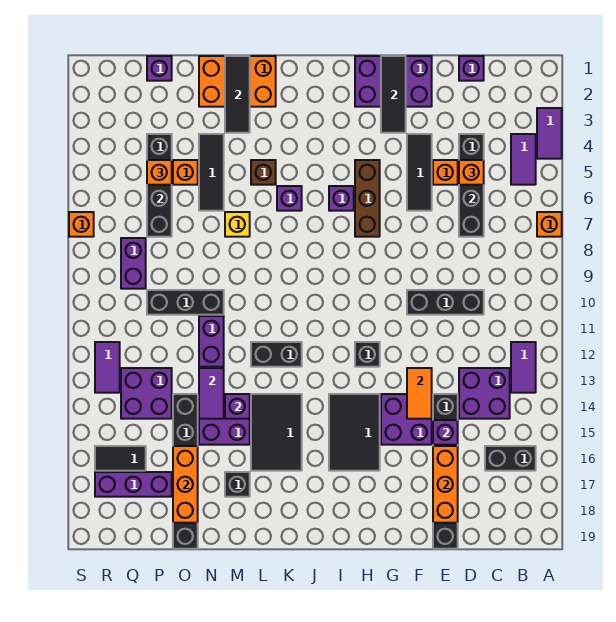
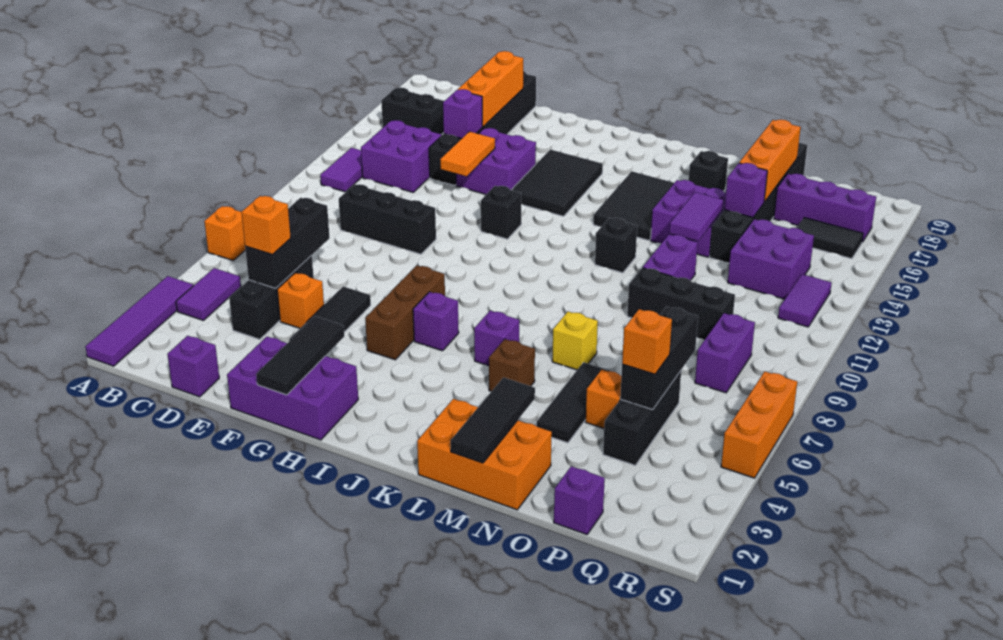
purple tile A3:A4 level 1 -> purple tile A1:A4 level 1
black brick K12:L12 level 1 -> black brick L12 level 1
purple brick M14 level 2 -> purple brick O15 level 2
orange brick S7 level 1 -> orange brick S5:S7 level 1

